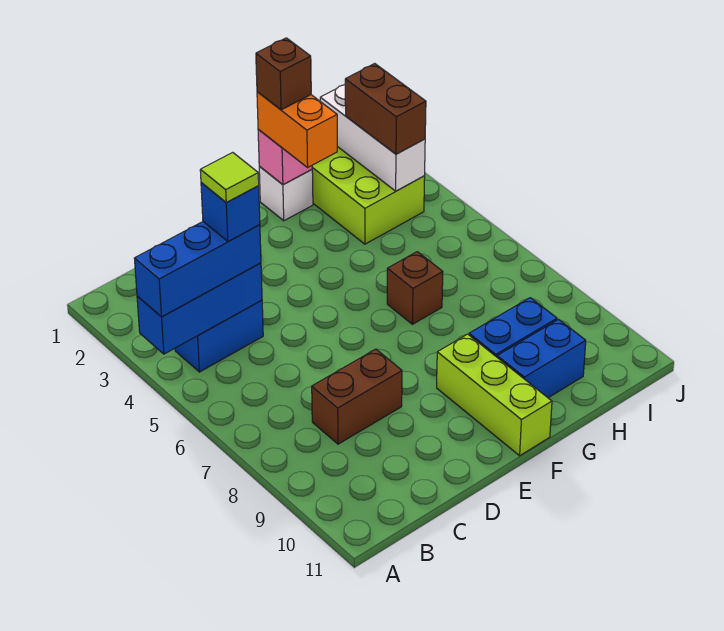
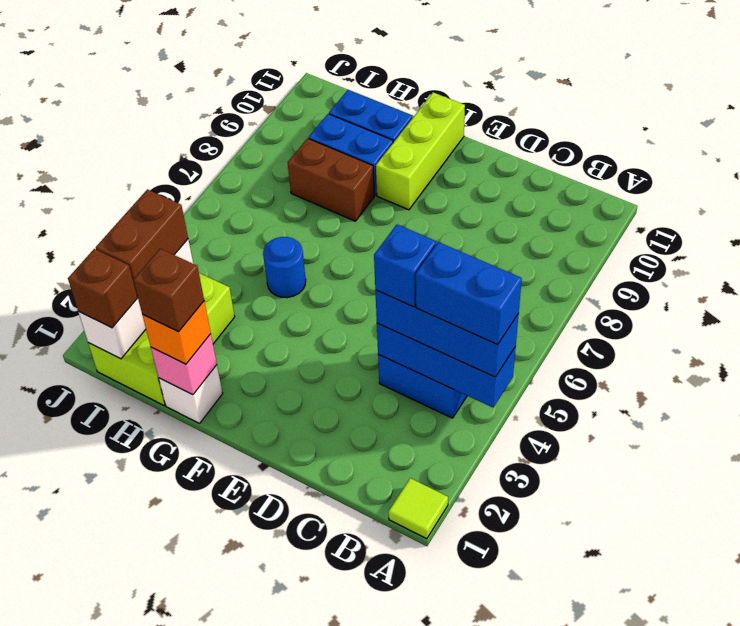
none -> blue brick A4:B4 level 4
lime tile C4 level 5 -> lime tile A1 level 1
brown brick C8:D8 level 1 -> brown brick G8:H8 level 1
orange brick G1:G2 level 3 -> orange brick G1 level 3
none -> blue round brick G5 level 1
brown brick G6 level 1 -> brown brick I1 level 3

